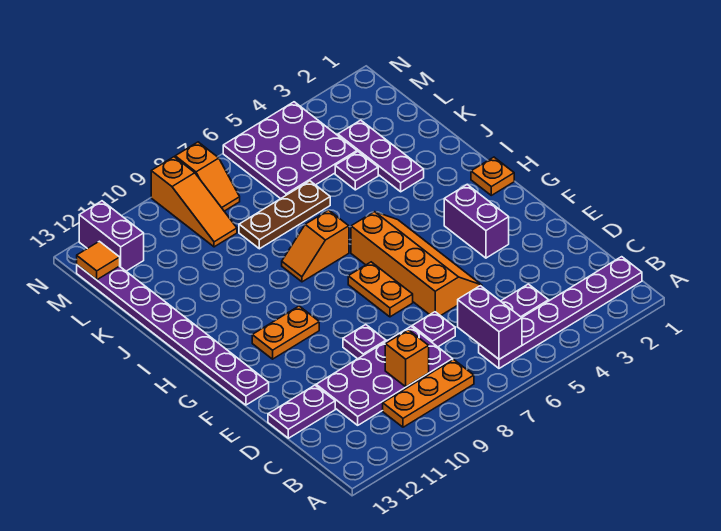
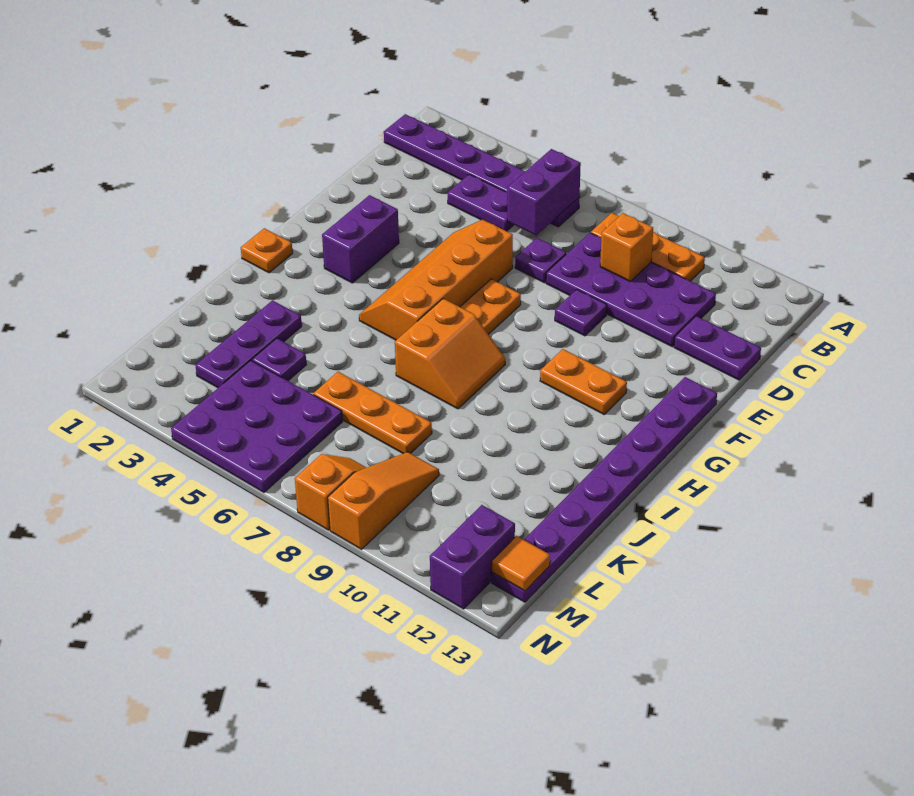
orange slope I7:I8 level 1 top 7 -> orange slope H7:I8 level 1 top 7
brown plate K6:K8 level 1 -> orange plate K6:K8 level 1

